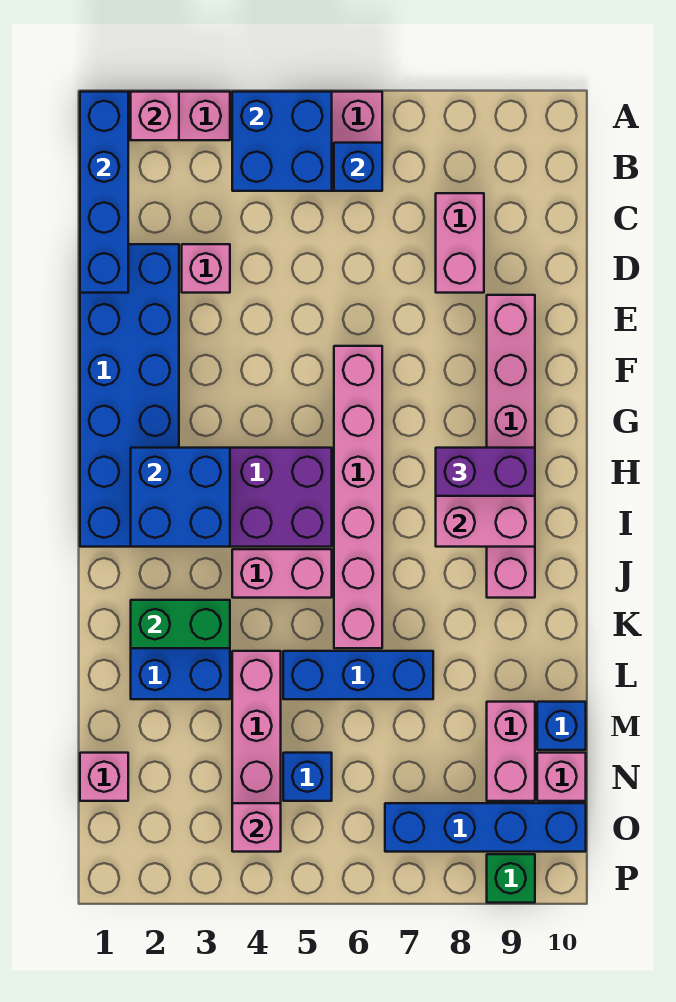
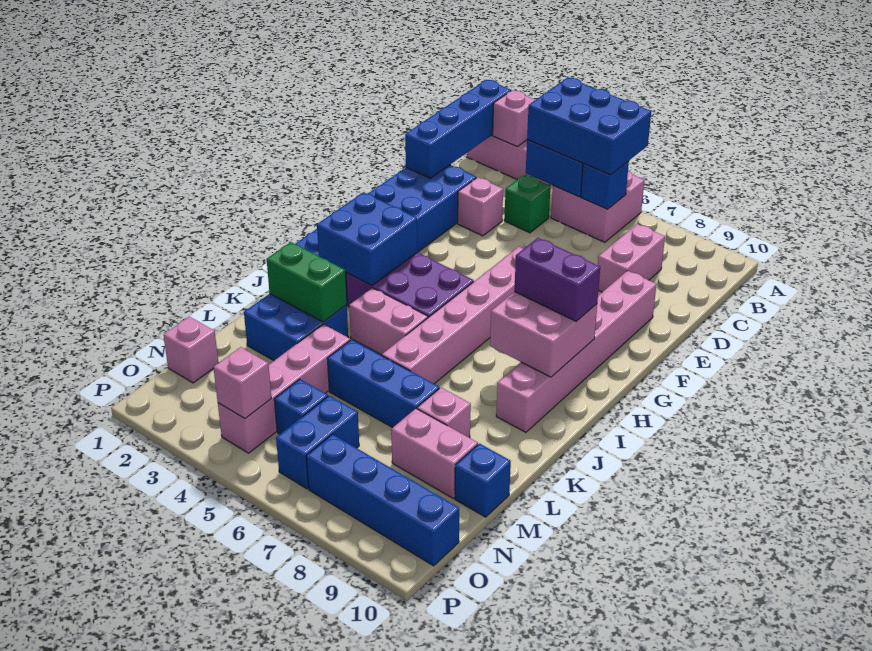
none -> blue brick A4:B6 level 3
pink brick M9:N9 level 1 -> pink brick M8:M9 level 1
none -> blue brick N6:O6 level 1
pink brick N10 level 1 -> pink brick L8 level 1
green brick P9 level 1 -> green brick C4 level 1

